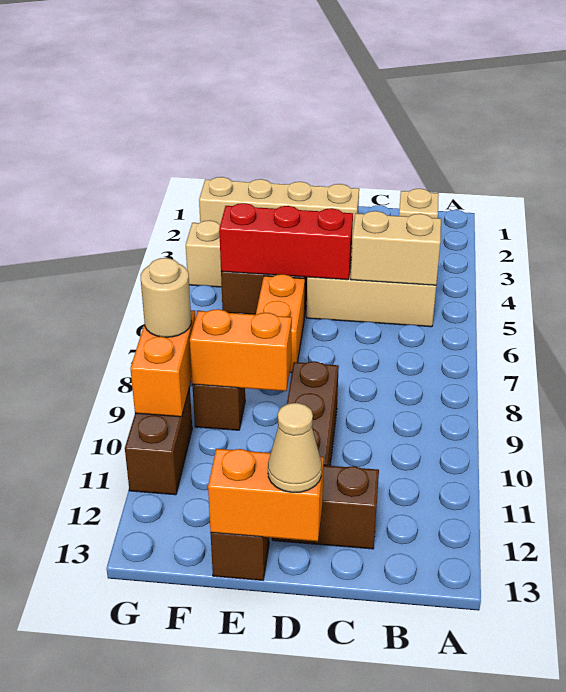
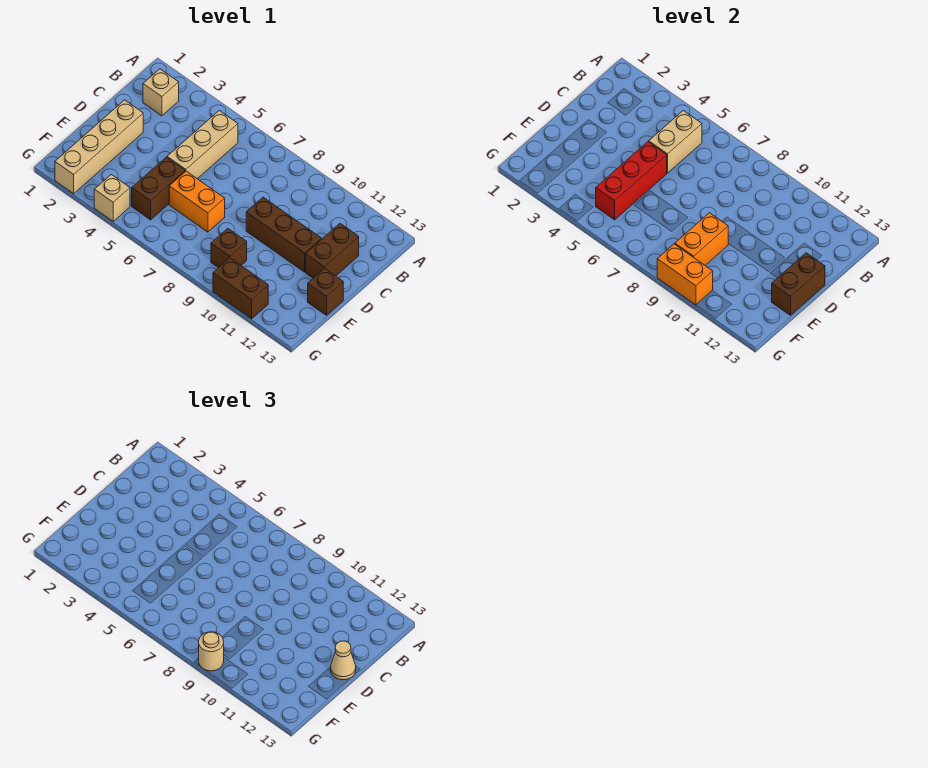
orange brick D13:E13 level 2 -> brown brick D13:E13 level 2

